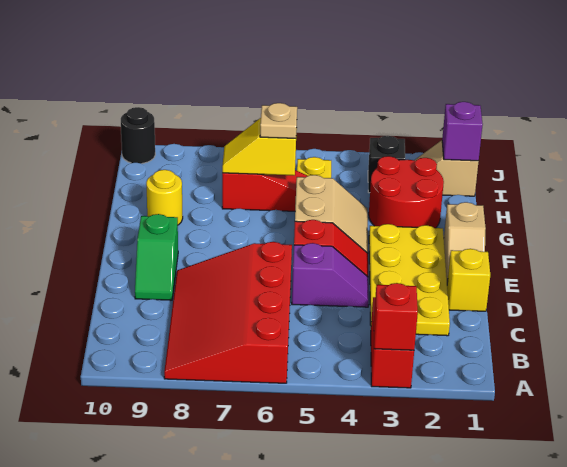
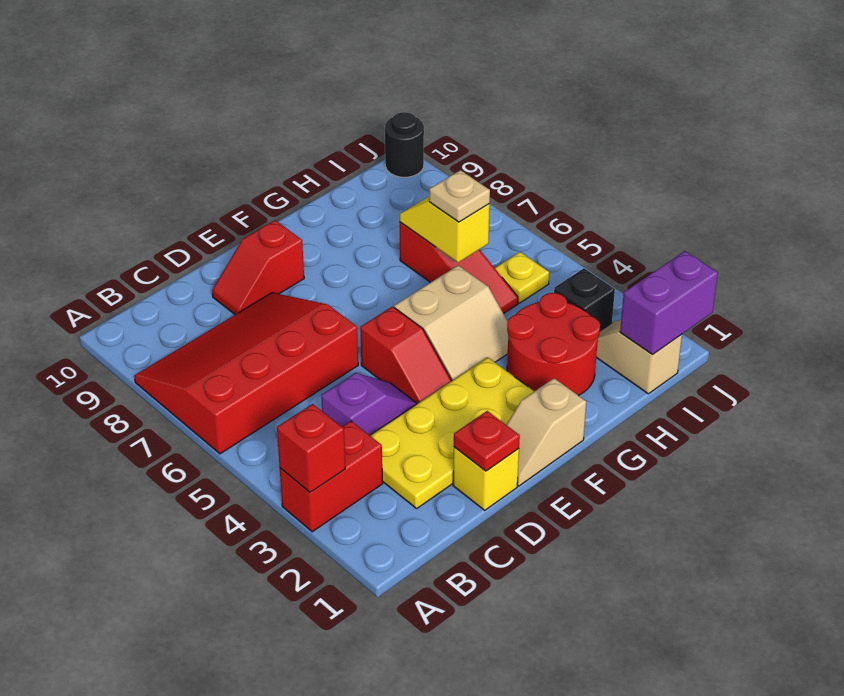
none -> red plate D1 level 2
purple slope D4:D5 level 1 top 5 -> purple slope C4:D4 level 1 top C
green slope D9:E9 level 1 top E -> red slope D9:E9 level 1 top E
yellow round brick G9 level 1 -> none
purple brick I1 level 2 -> purple brick I1:J1 level 2

